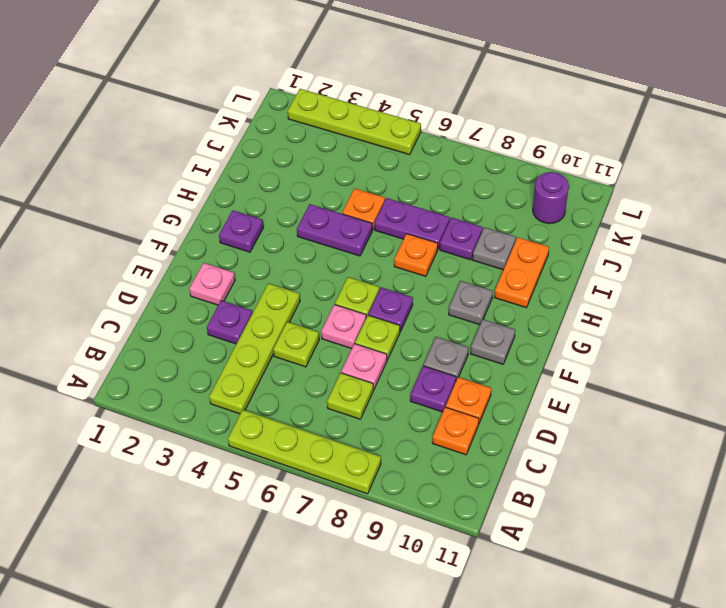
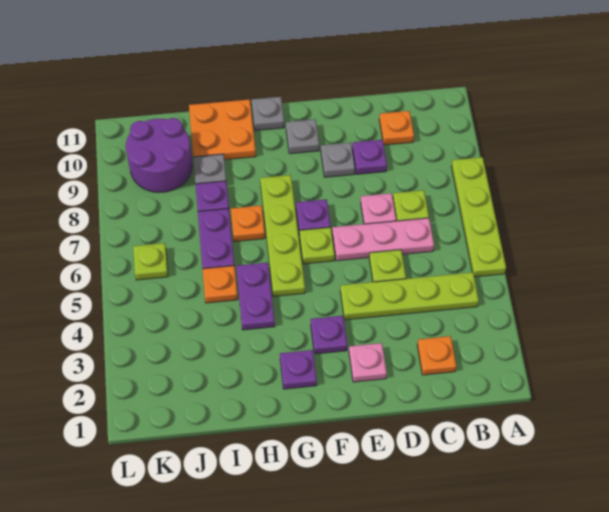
purple plate D3 level 1 -> purple plate F3 level 1
orange plate D10 level 1 -> orange plate C2 level 1
pink plate E6 level 1 -> pink plate C6:E6 level 1
lime plate E7 level 1 -> lime plate K6 level 1
grey plate G9 level 1 -> grey plate G11 level 1
orange plate H10:I10 level 1 -> orange plate H10:I11 level 1
purple round brick K10 level 1 -> purple round brick J9:K10 level 1
lime plate L2:L5 level 1 -> lime plate G5:G8 level 1

